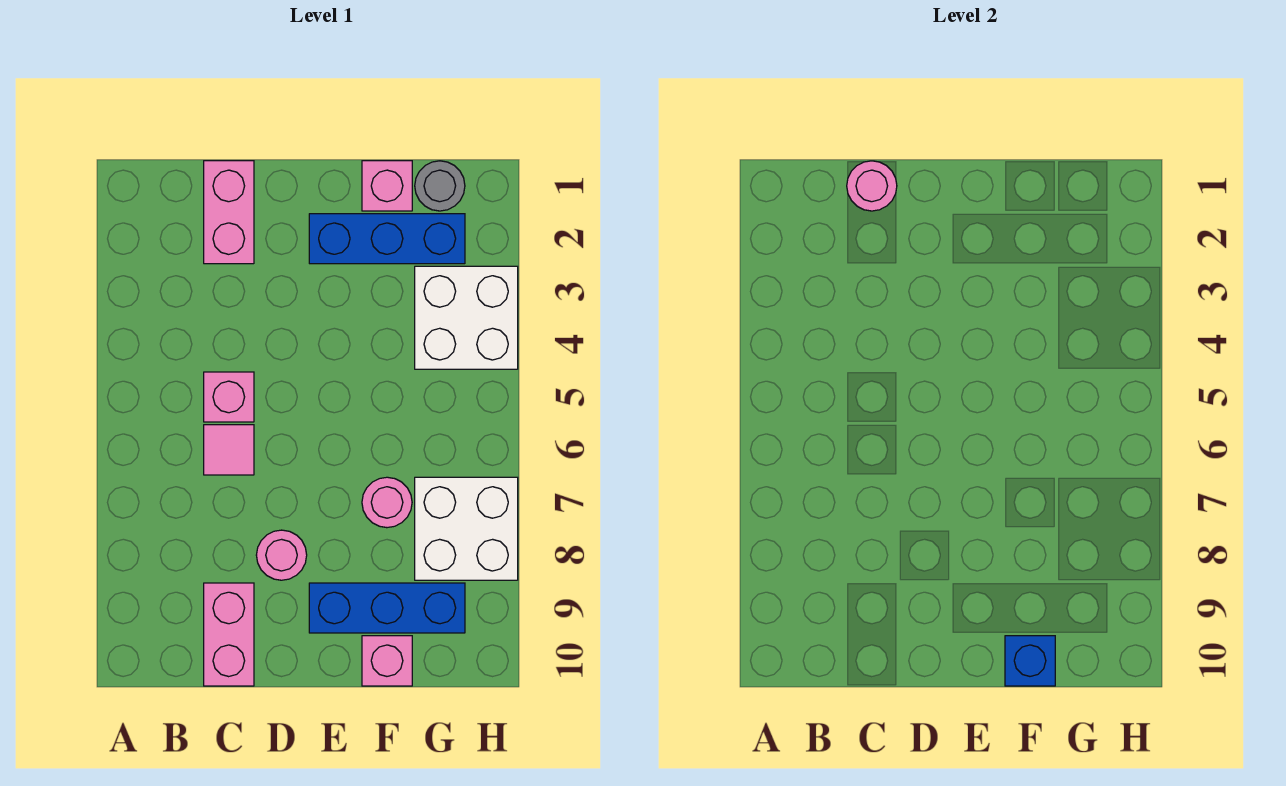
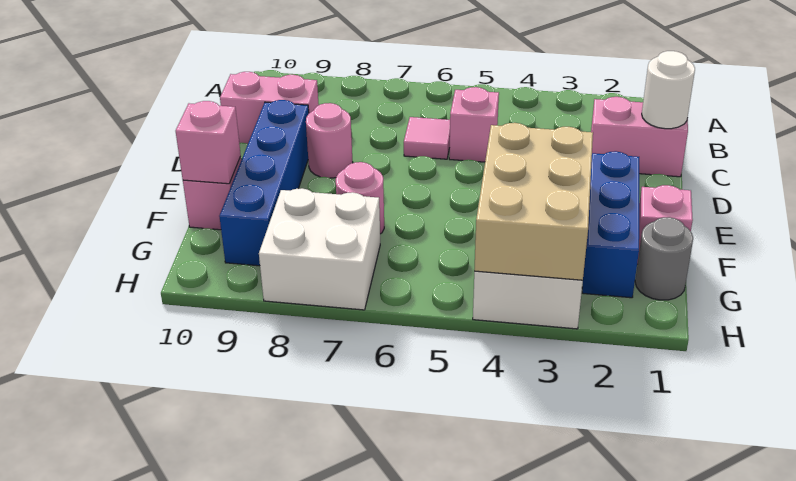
pink round brick C1 level 2 -> white round brick C1 level 2
blue brick E9:G9 level 1 -> blue brick D9:G9 level 1
none -> tan brick F3:H4 level 2
blue brick F10 level 2 -> pink brick F10 level 2

